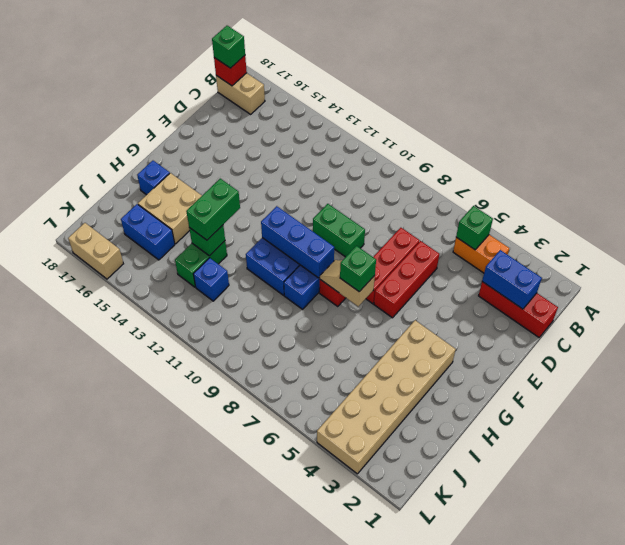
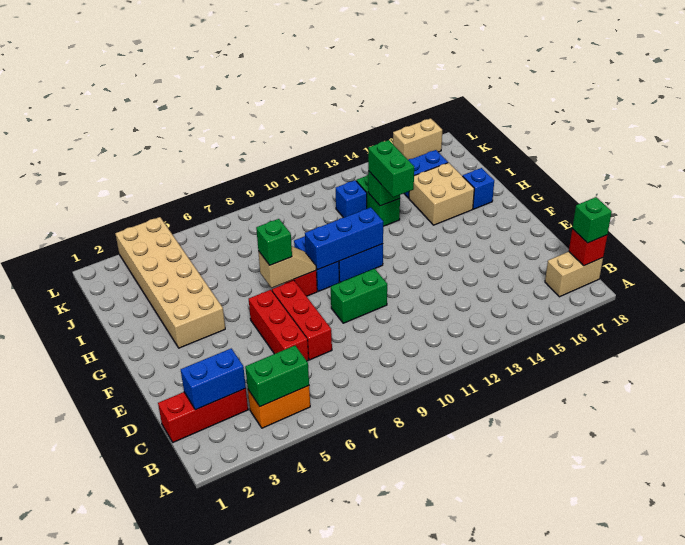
green brick B5 level 2 -> green brick B4:B5 level 2

